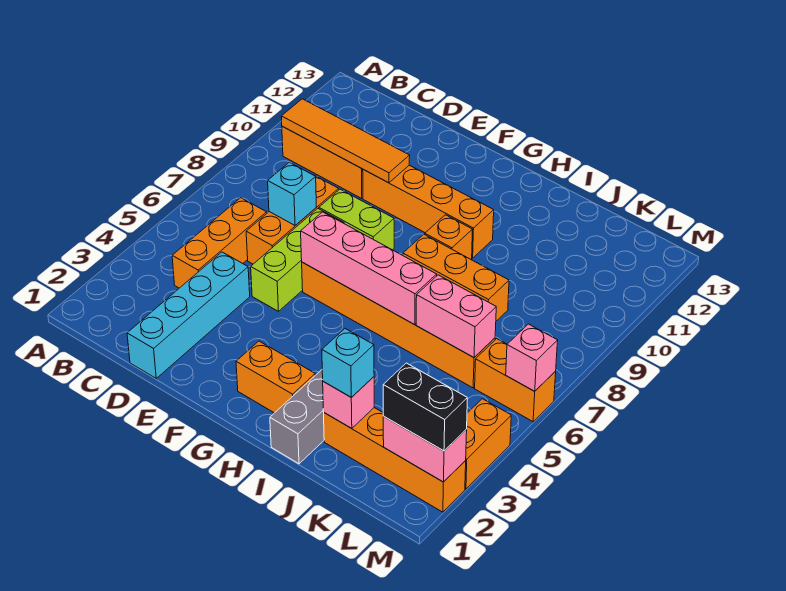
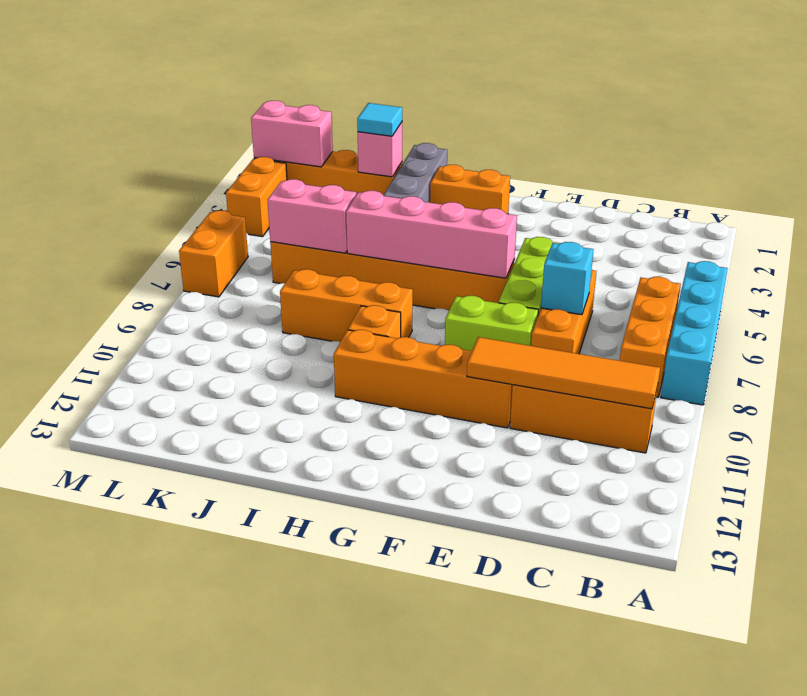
orange brick C4:C6 level 1 -> orange brick B6:B8 level 1
cyan brick D1:D4 level 1 -> cyan brick A5:A8 level 1
cyan brick J2 level 3 -> cyan tile J2 level 3
black brick L2:M2 level 3 -> none
orange brick L6:M6 level 1 -> orange brick M6:M7 level 1
pink brick M6 level 2 -> none

